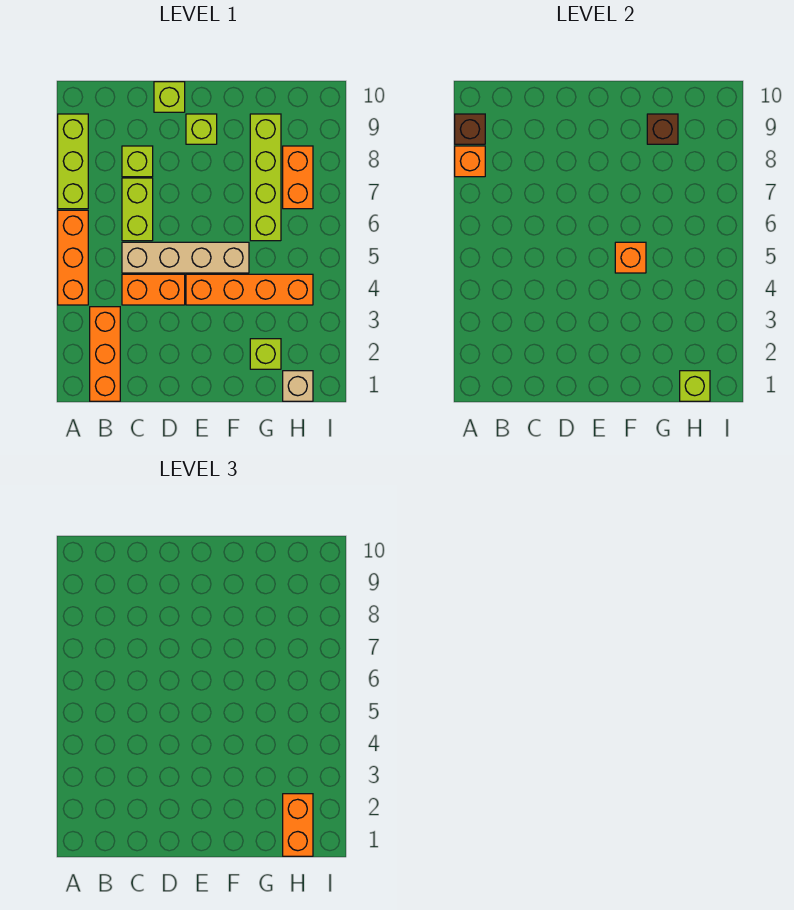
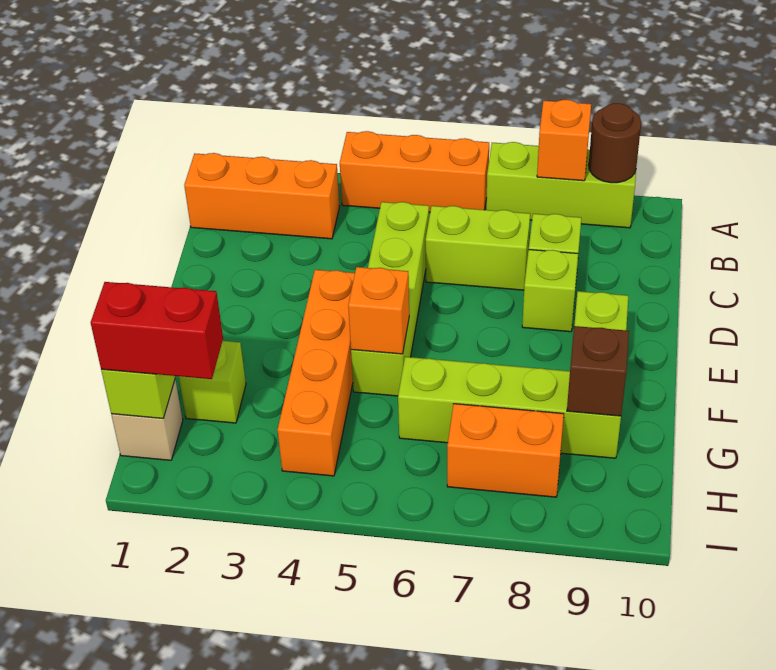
brown brick A9 level 2 -> brown round brick A9 level 2
orange brick C4:D4 level 1 -> none
tan brick C5:F5 level 1 -> lime brick C5:F5 level 1
lime brick D10 level 1 -> lime brick D8 level 1
orange brick H1:H2 level 3 -> red brick H1:H2 level 3

